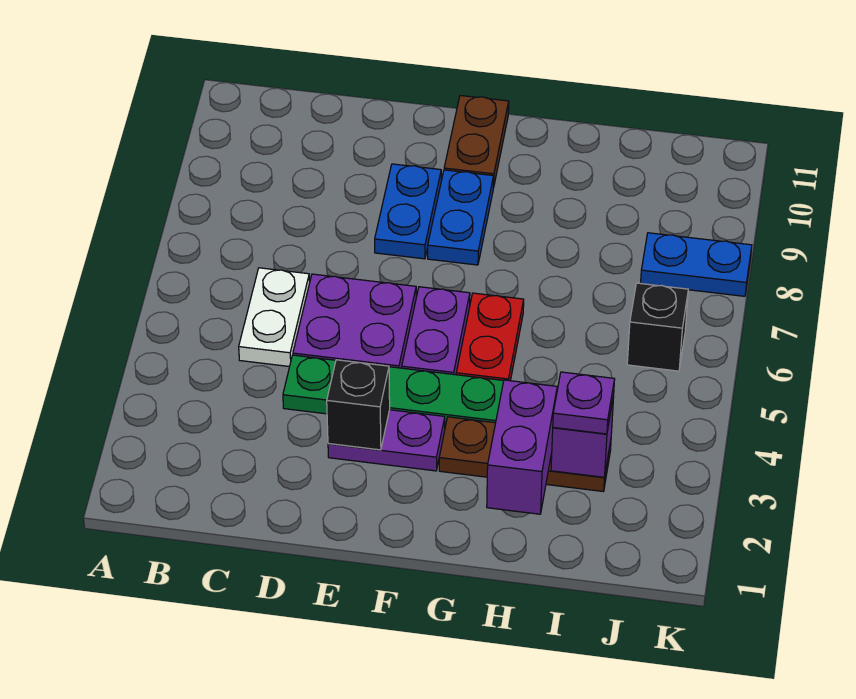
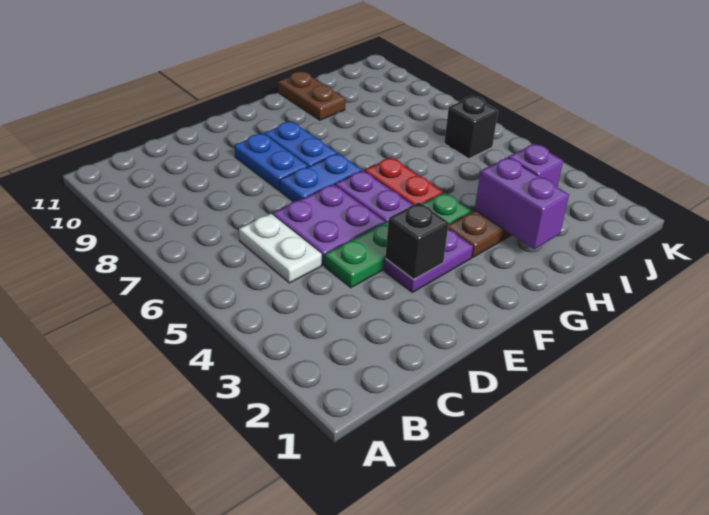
brown plate F10:F11 level 1 -> brown plate H10:H11 level 1
purple plate I3 level 3 -> none
blue plate J8:K8 level 1 -> blue plate E7:F7 level 1

